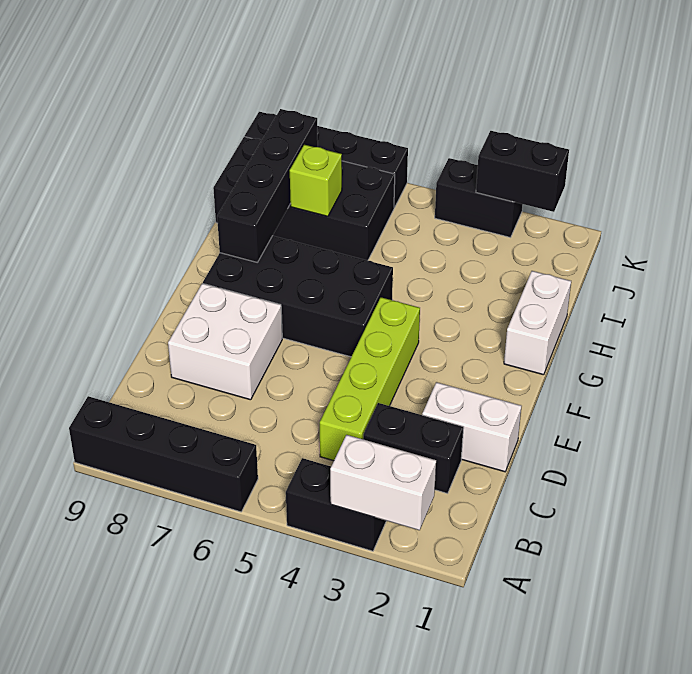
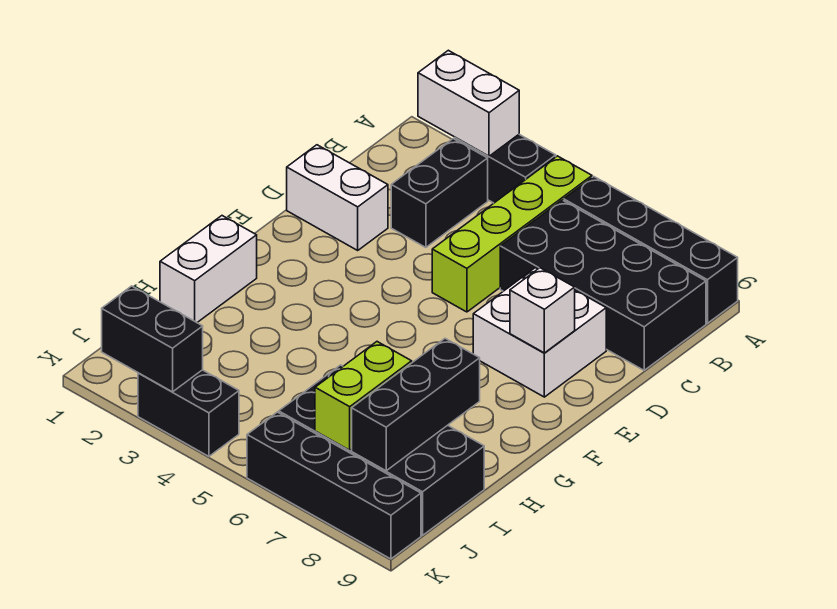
black brick C2:C3 level 1 -> black brick B3:C3 level 1
lime brick C4:F4 level 1 -> lime brick A5:D5 level 1
none -> white brick E8 level 2
black brick F5:G8 level 1 -> black brick B6:C9 level 1
black brick G8:J8 level 2 -> black brick H8:J8 level 2
lime brick I7 level 2 -> lime brick I7:J7 level 2

